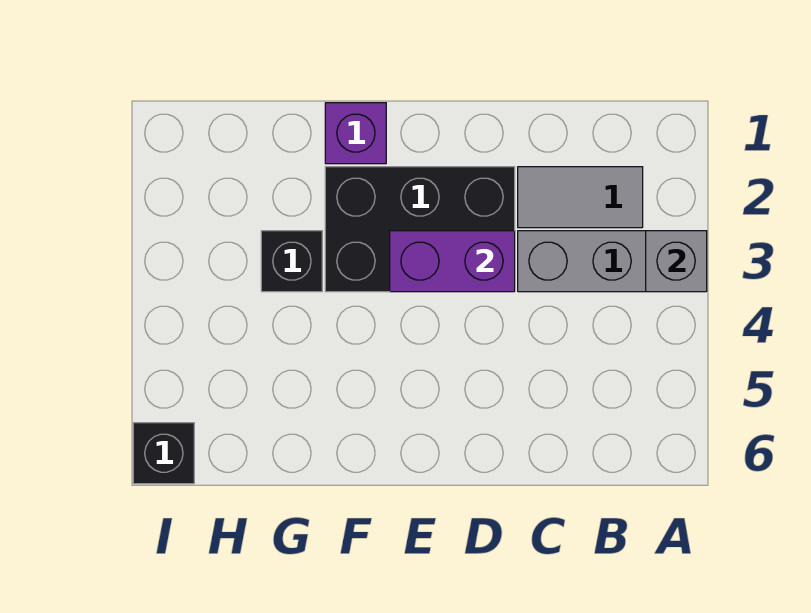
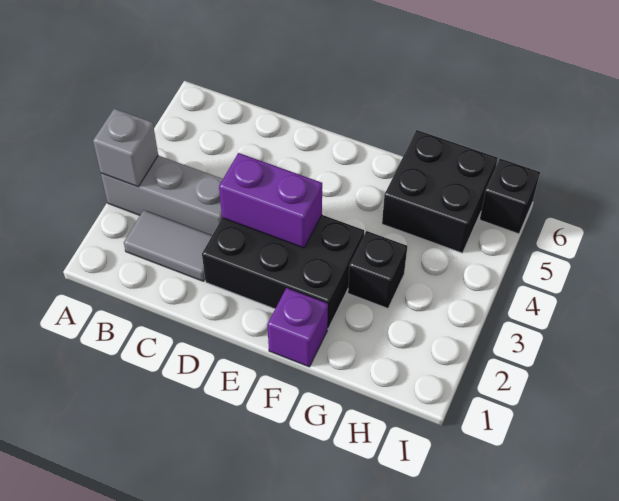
none -> black brick G5:H6 level 1

